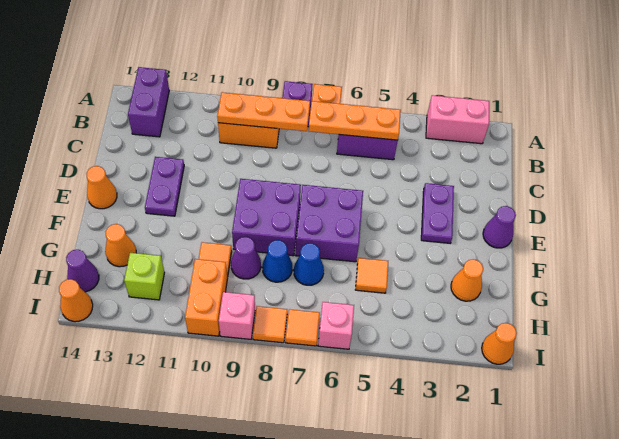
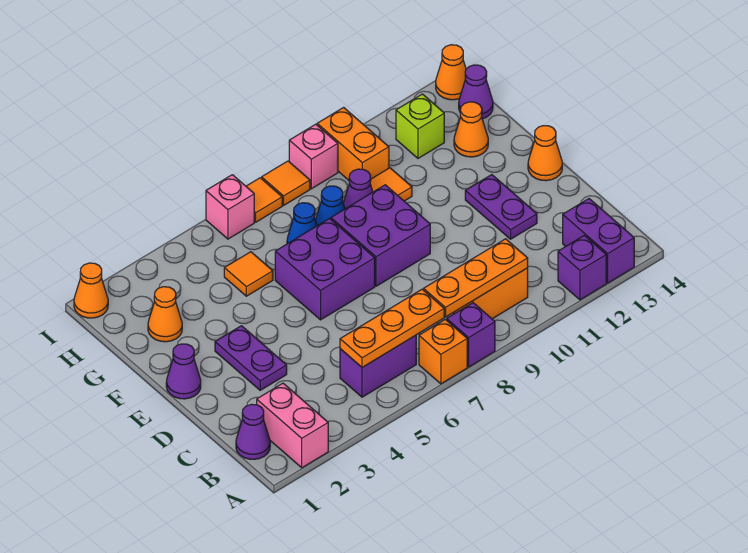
pink brick A2:A3 level 1 -> pink brick A2:B2 level 1
none -> purple brick A12 level 1
none -> purple cone B1 level 1

